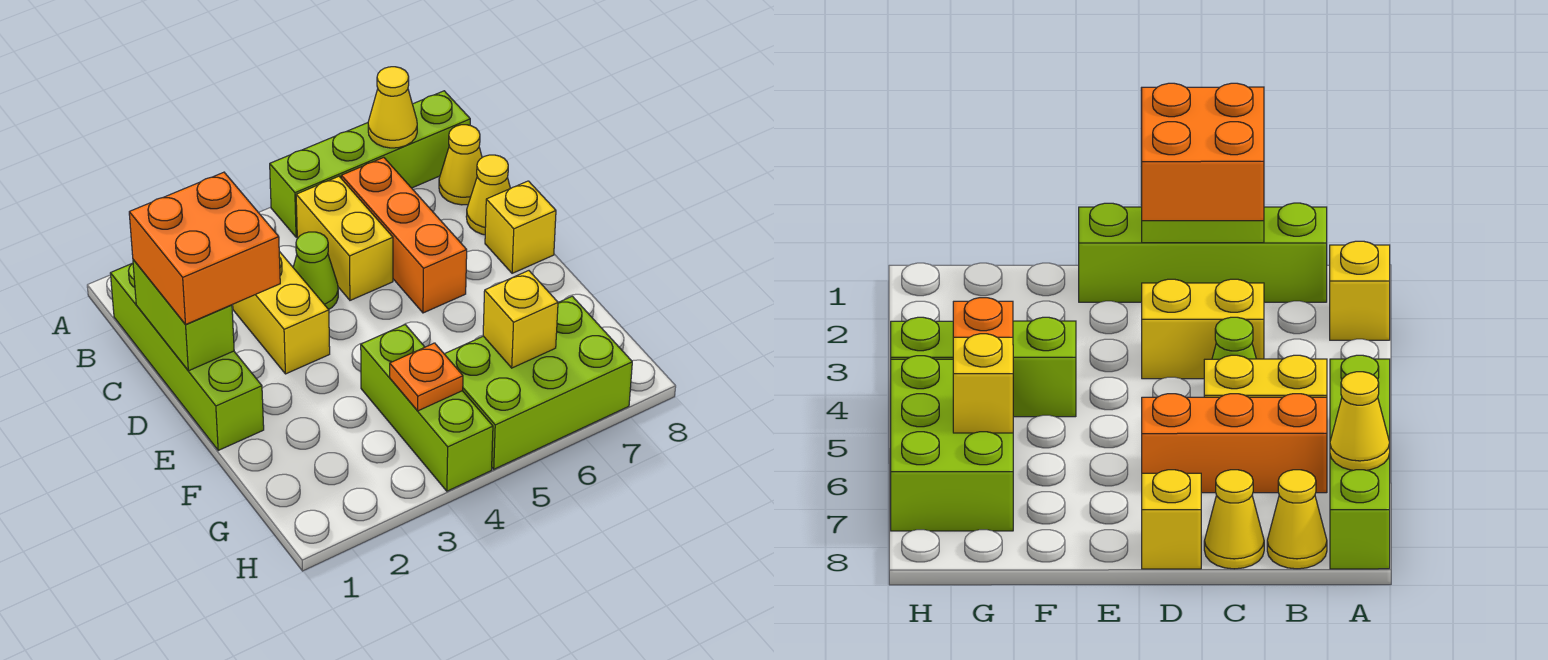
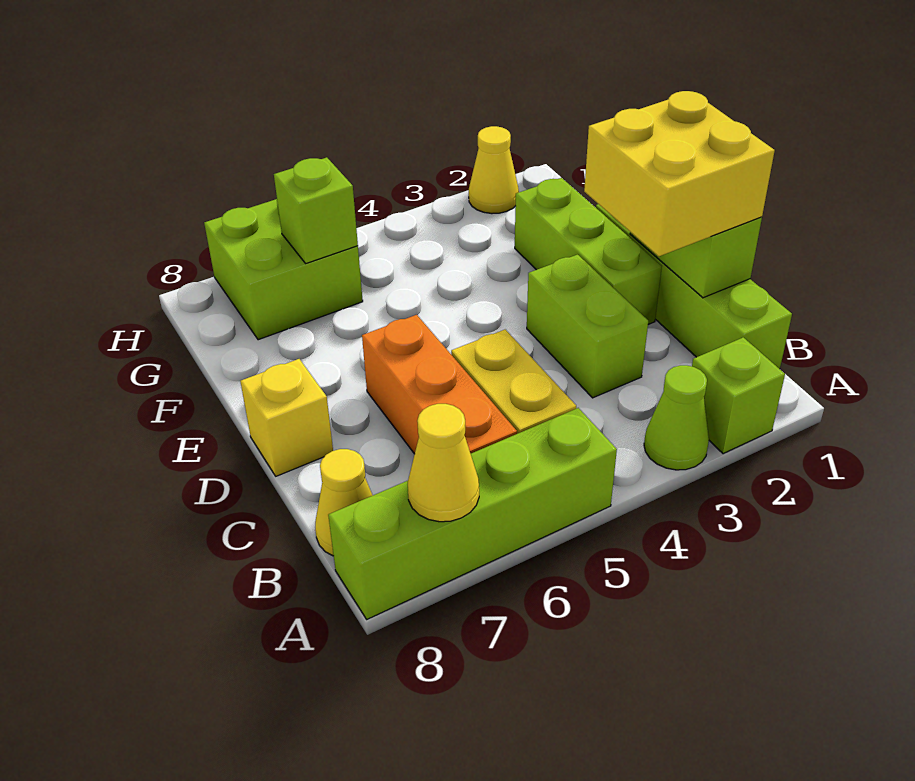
yellow brick A2 level 1 -> lime brick A2 level 1
orange brick C1:D2 level 3 -> yellow brick C1:D2 level 3
yellow brick C3:D3 level 1 -> lime brick C3:D3 level 1
lime cone C4 level 1 -> lime cone A3 level 1
yellow cone C8 level 1 -> yellow cone H2 level 1
lime brick F4:H4 level 1 -> lime brick D2:F2 level 1
orange plate G4 level 2 -> none
lime brick G5:H7 level 1 -> lime brick G6:H7 level 1
yellow brick G6 level 2 -> lime brick G6 level 2

